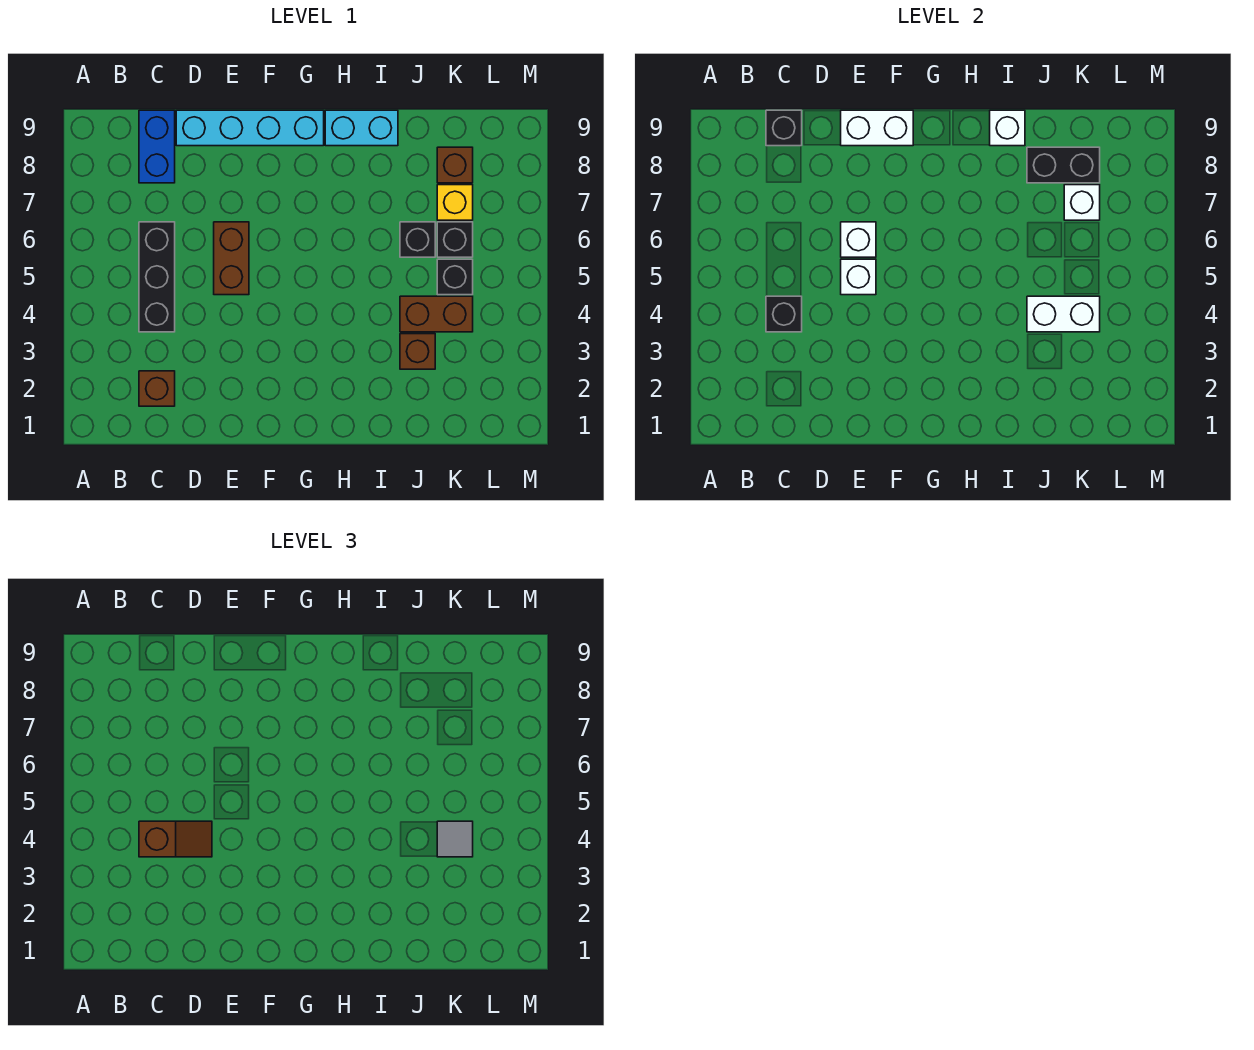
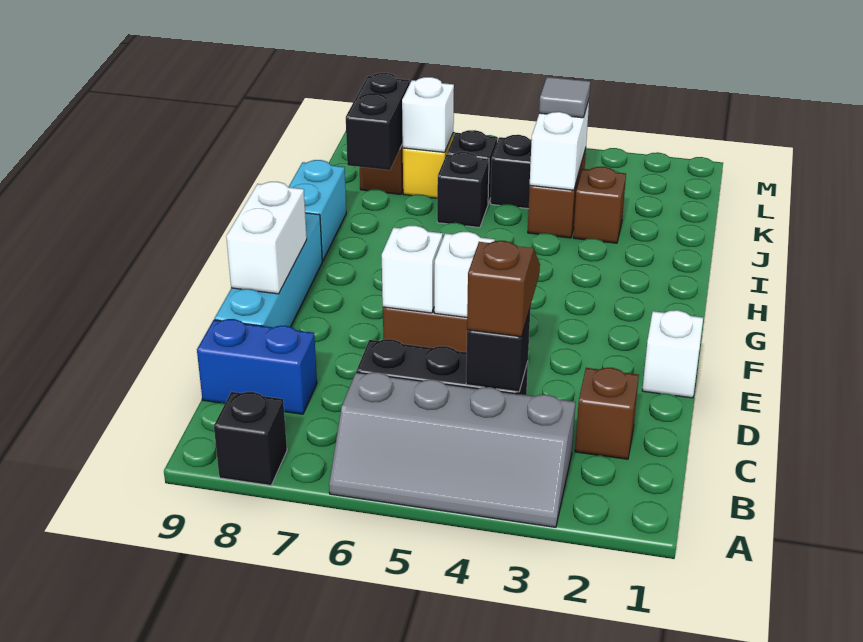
none -> grey slope A3:B6 level 1 top B
black brick C9 level 2 -> black brick A8 level 1
white brick I9 level 2 -> white brick E1 level 1

